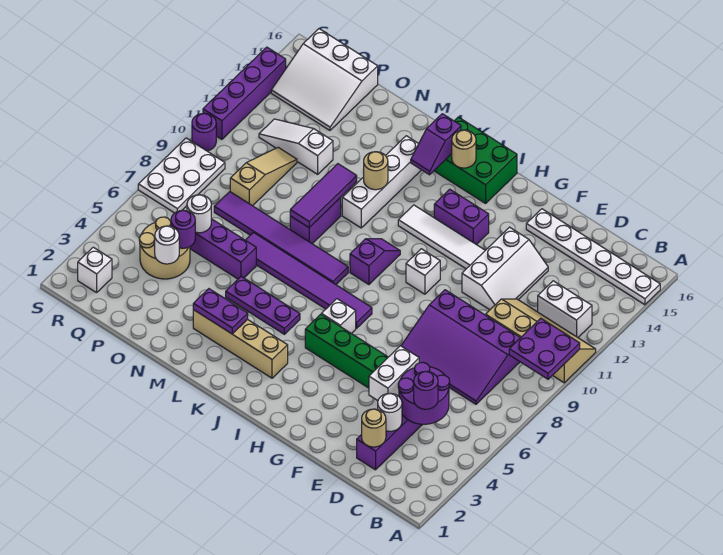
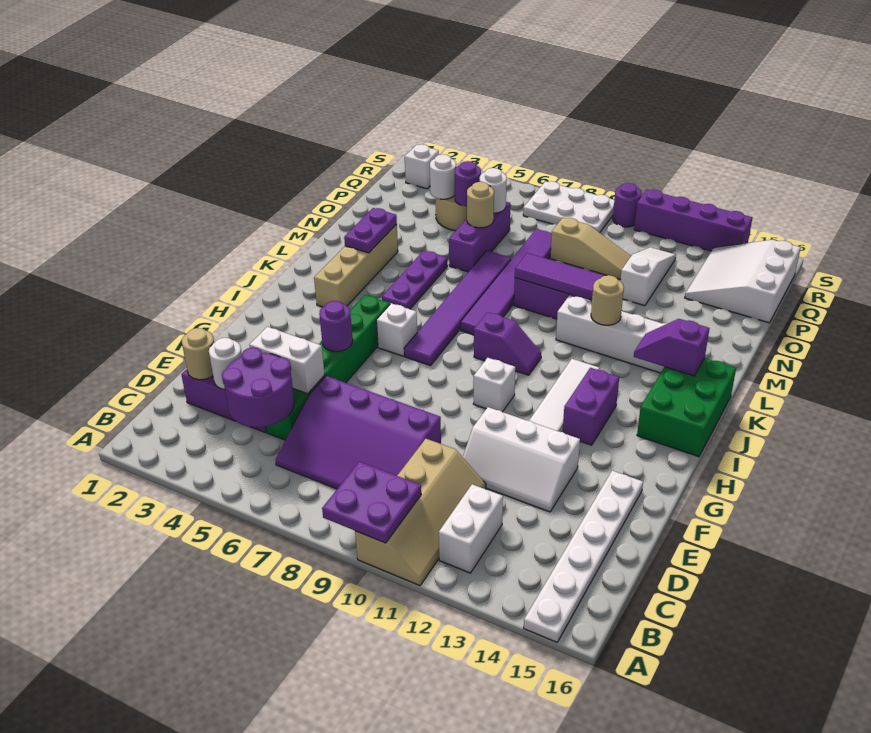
purple round brick C4 level 3 -> purple round brick G5 level 2
purple slope C7:F9 level 1 top 9 -> purple slope C6:E9 level 1 top E
tan round brick J15 level 2 -> tan round brick O6 level 2

